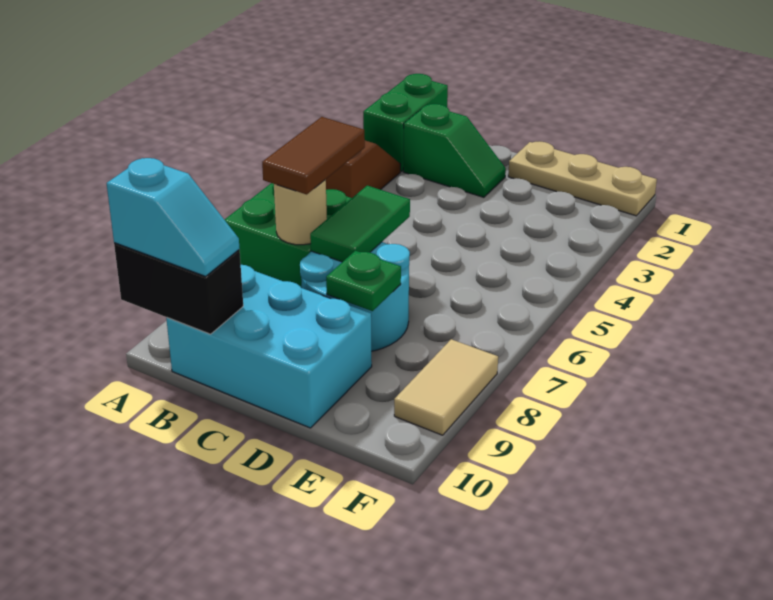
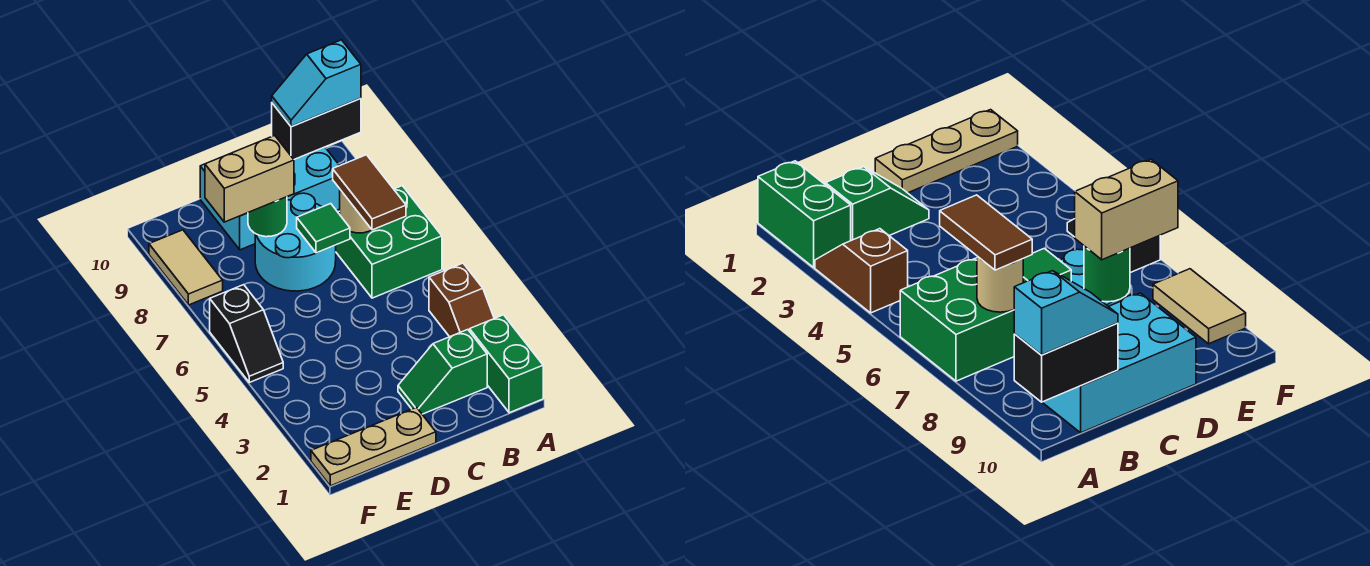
green tile C6:C7 level 2 -> green tile C7 level 2
green plate D8 level 2 -> green round brick D8 level 2
none -> tan brick D8:E8 level 3
none -> black slope F5:F6 level 1 top 6

